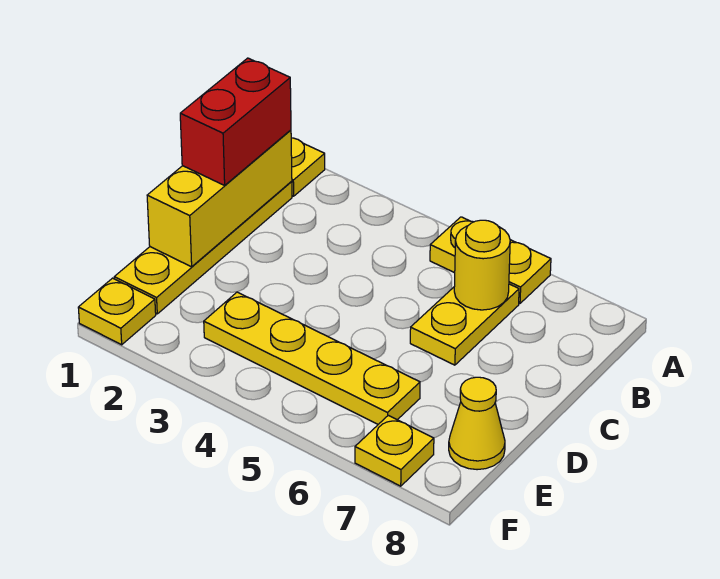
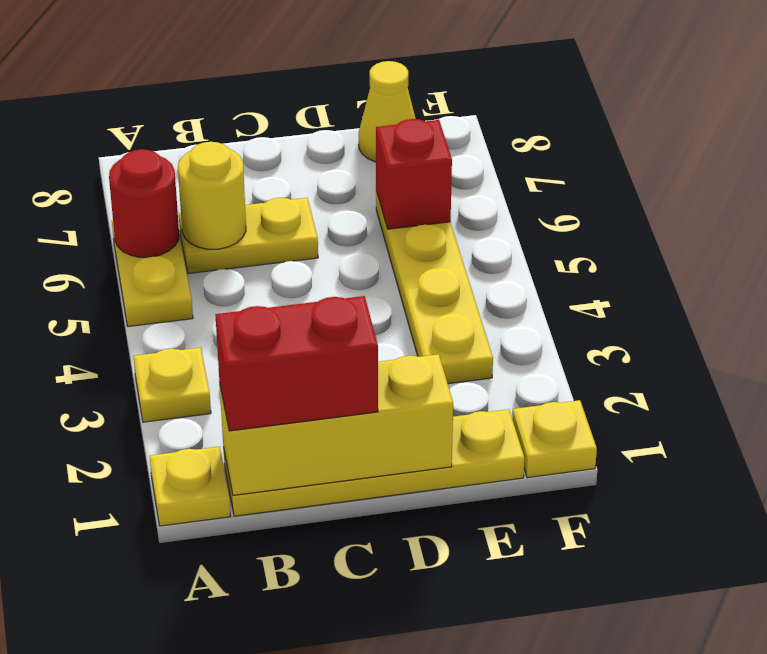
none -> red round brick A6 level 2
none -> red brick E6 level 2
yellow plate F7 level 1 -> yellow plate A3 level 1

